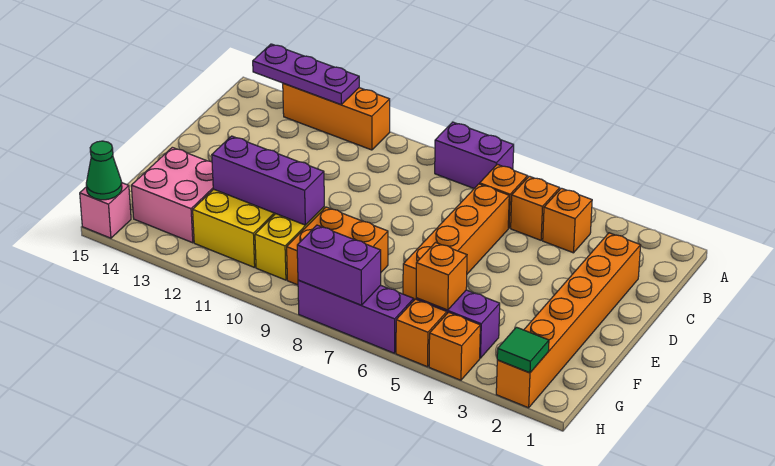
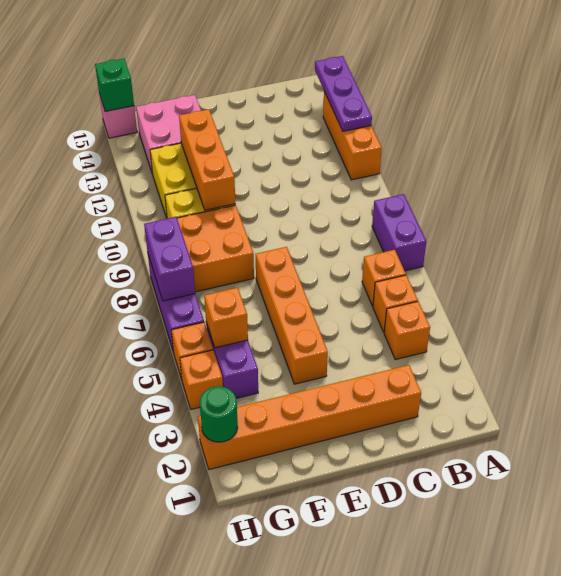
orange brick C6:F6 level 1 -> orange brick E4:E7 level 1
purple brick F10:F12 level 2 -> orange brick F10:F12 level 2
green tile H2 level 2 -> green round brick H2 level 2
green cone H15 level 2 -> green brick H15 level 2

